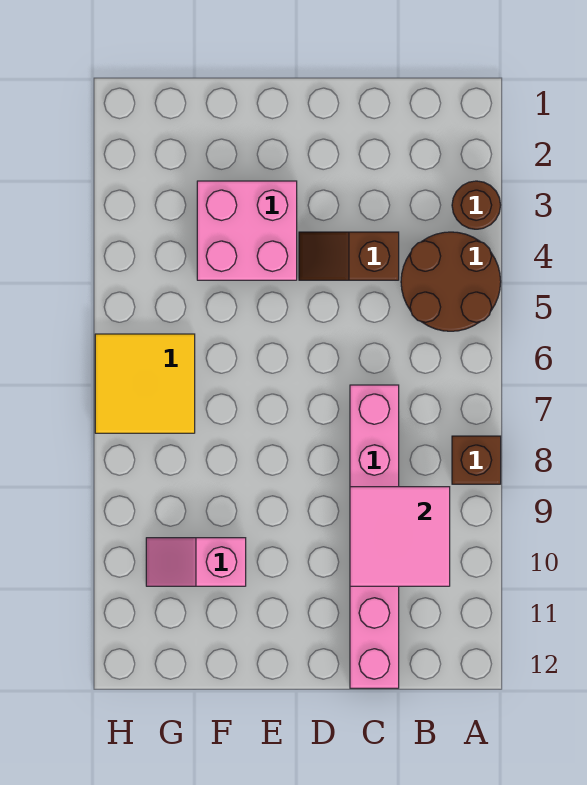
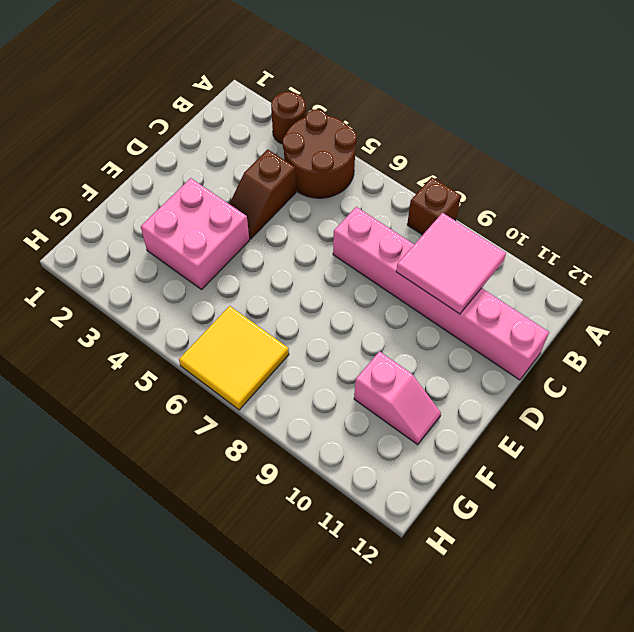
pink slope F10:G10 level 1 top F -> pink slope F10:F11 level 1 top 10

